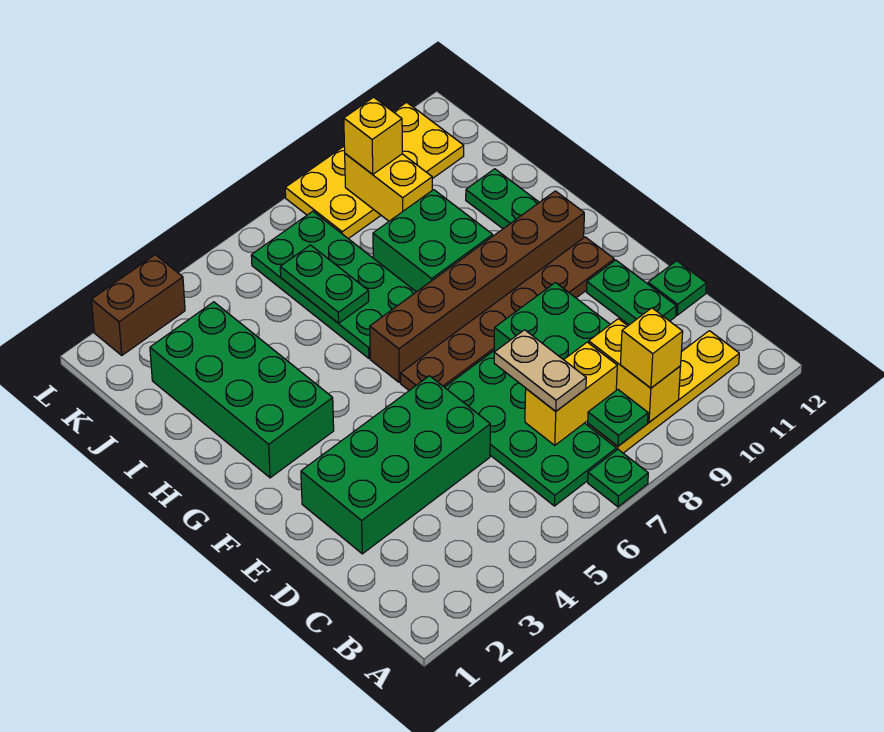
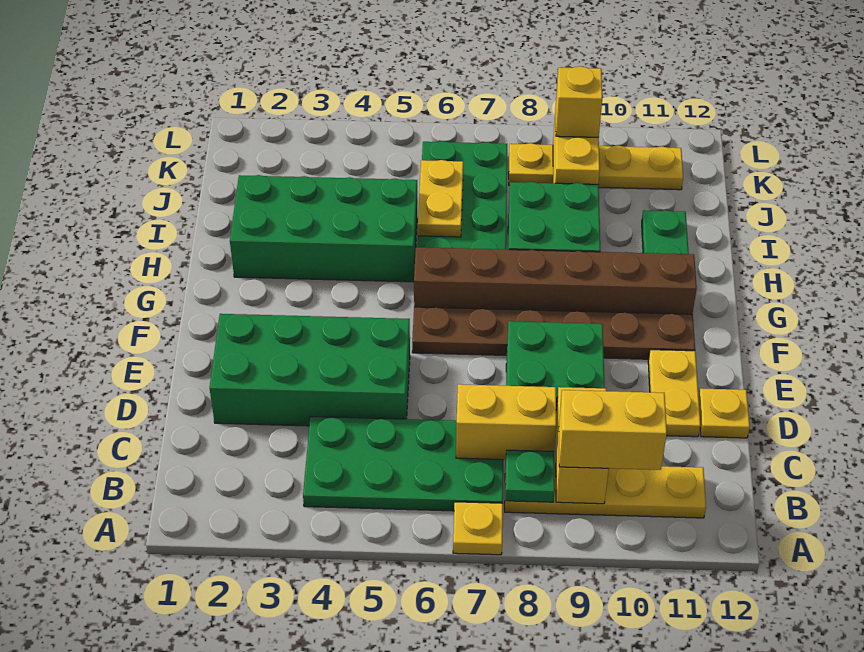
green plate A7 level 1 -> yellow plate A7 level 1
green plate B6:E7 level 1 -> green plate B4:C7 level 1
yellow brick B9 level 3 -> yellow brick B9:B10 level 3
tan plate C7:D7 level 3 -> none
green plate D11:E11 level 1 -> yellow plate D11:E11 level 1
green plate D12 level 1 -> yellow plate D12 level 1
green brick G2:J3 level 1 -> green brick H2:I5 level 1
green plate I6:J6 level 2 -> yellow plate I6:J6 level 2
yellow plate K8:L11 level 1 -> yellow plate K8:K11 level 1
brown brick L2:L3 level 1 -> none

